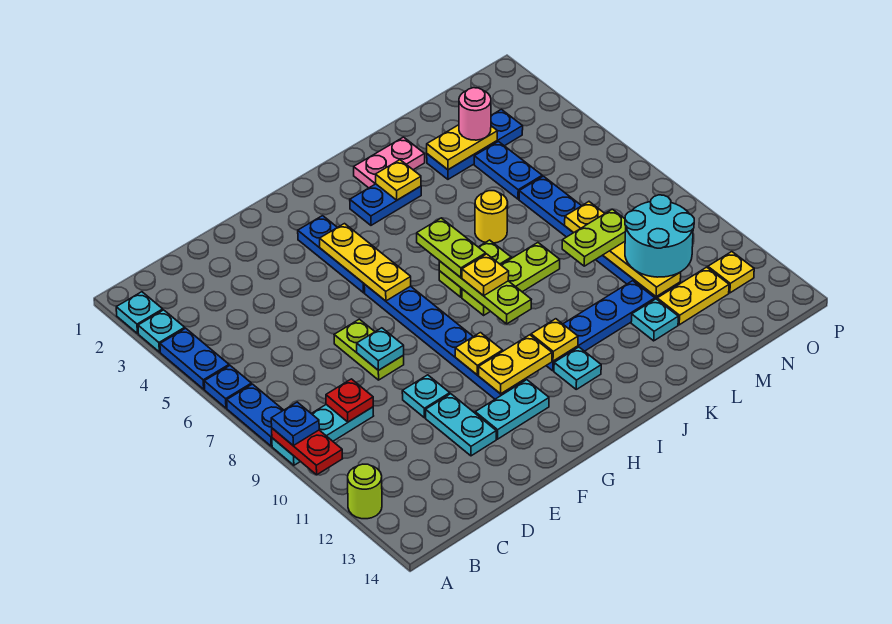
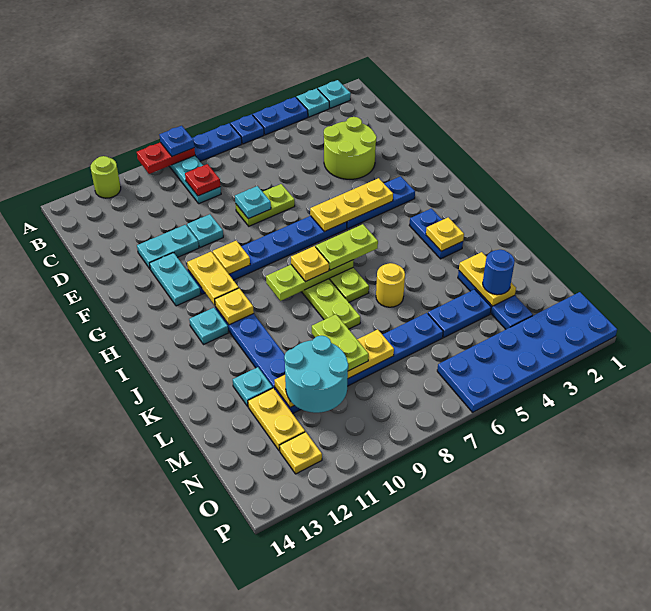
none -> lime round brick D3:E4 level 1
pink plate J2:K2 level 1 -> none
pink round brick M3 level 3 -> blue round brick M3 level 3
none -> blue plate O1:P6 level 1

